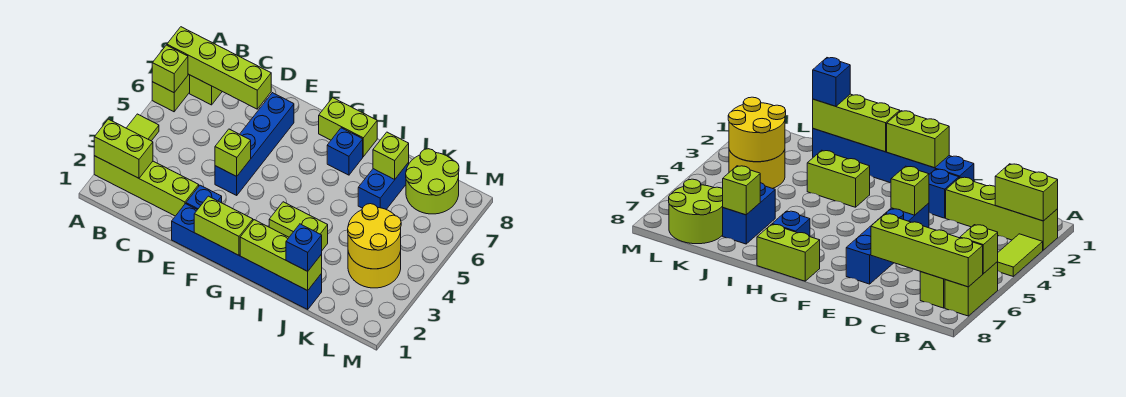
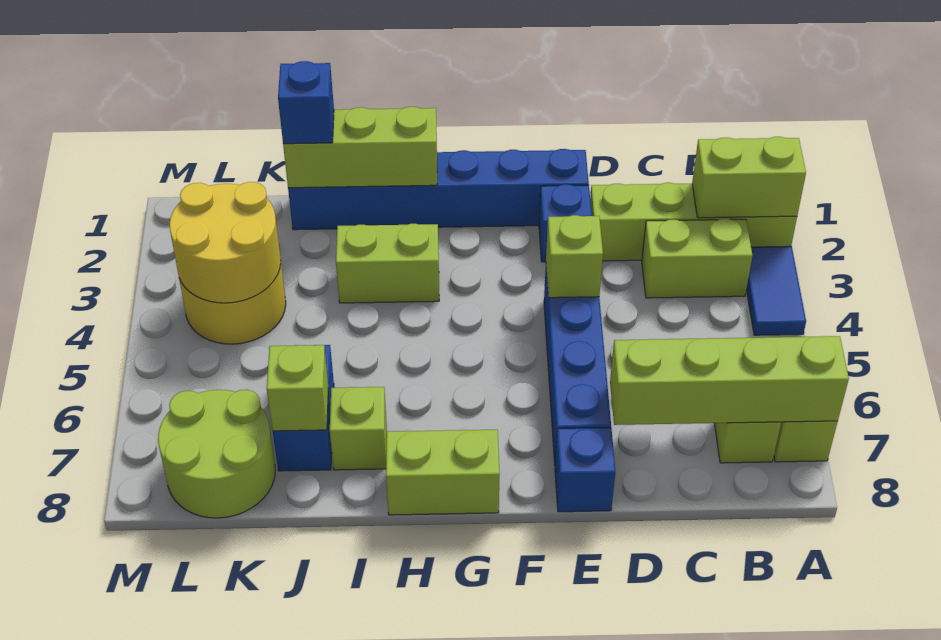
lime tile A3:A4 level 1 -> blue tile A3:A4 level 1
lime brick A6 level 2 -> lime brick I7 level 1
lime brick F1:G1 level 2 -> lime brick B3:C3 level 1
blue brick H7 level 1 -> blue brick E8 level 1

